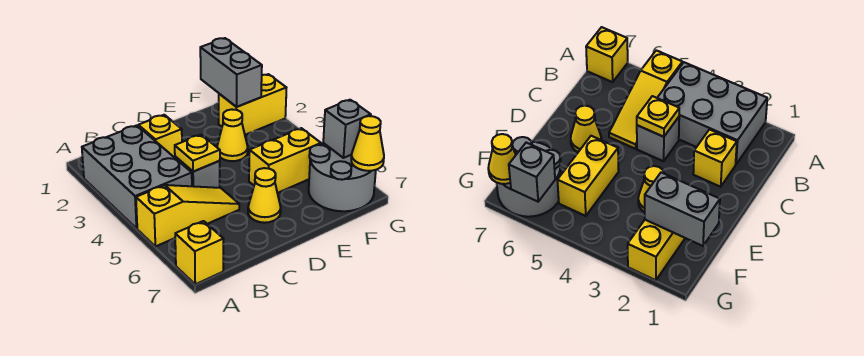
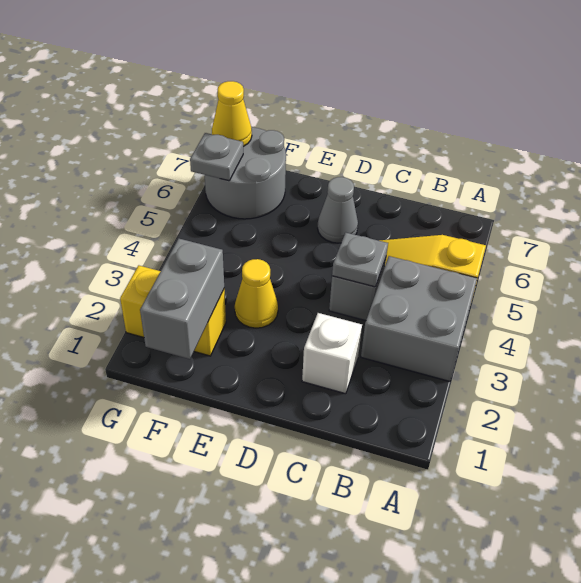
grey brick A2:B4 level 1 -> grey brick A3:B4 level 1
yellow brick A7 level 1 -> none
yellow brick C2 level 1 -> white brick C2 level 1
yellow plate C4 level 2 -> grey plate C4 level 2
yellow cone D6 level 1 -> grey cone D6 level 1
yellow brick E5:F5 level 1 -> none
grey brick G6 level 2 -> grey plate G6 level 2

